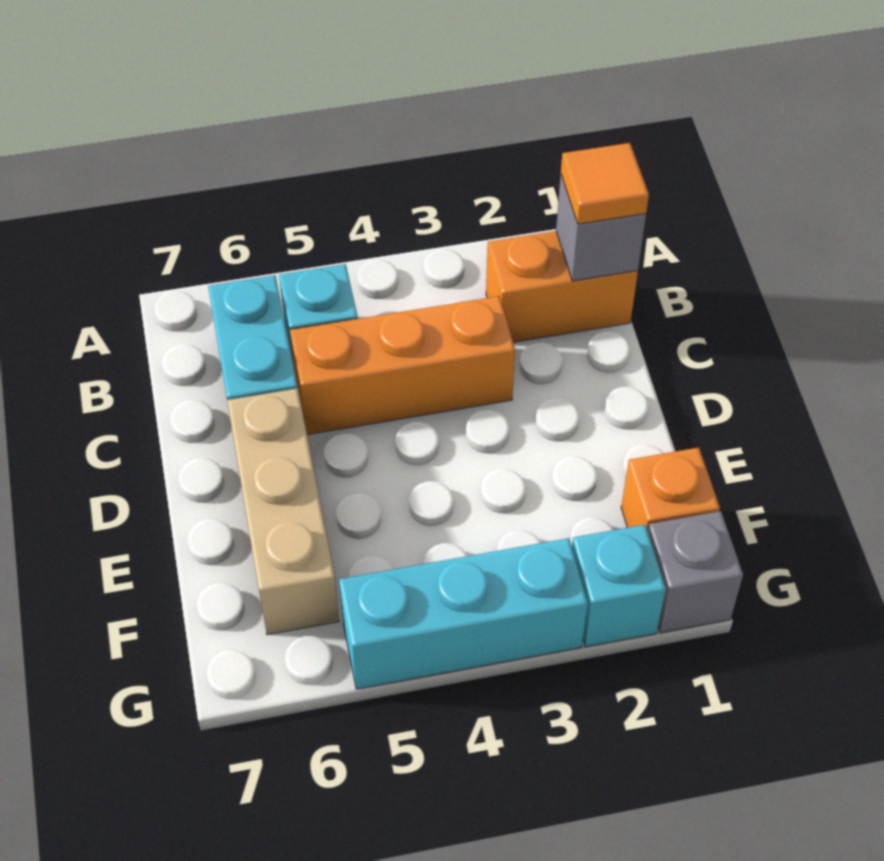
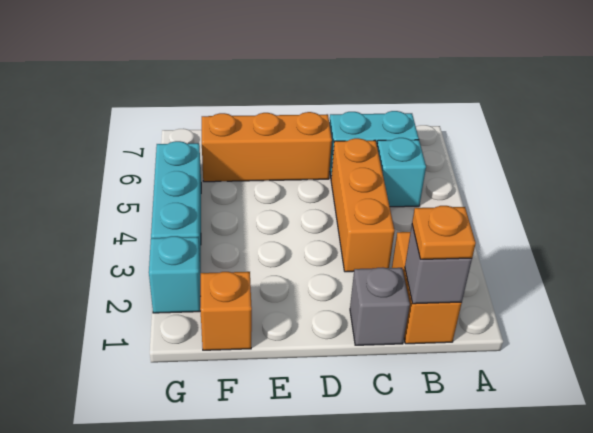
orange tile B1 level 3 -> orange plate B1 level 3
tan brick D6:F6 level 1 -> orange brick D6:F6 level 1
grey brick G1 level 1 -> grey brick C1 level 1

